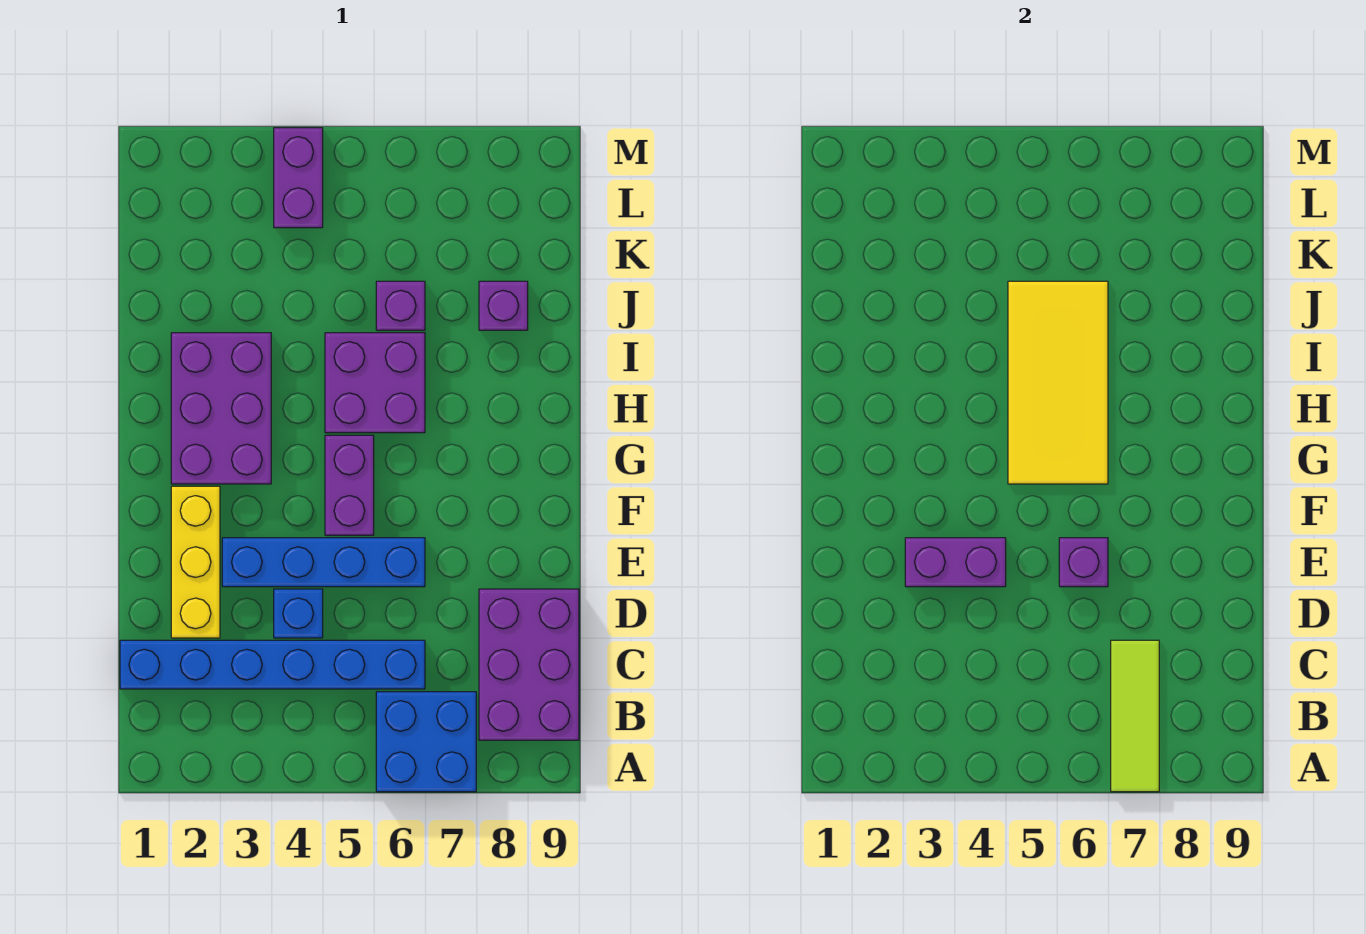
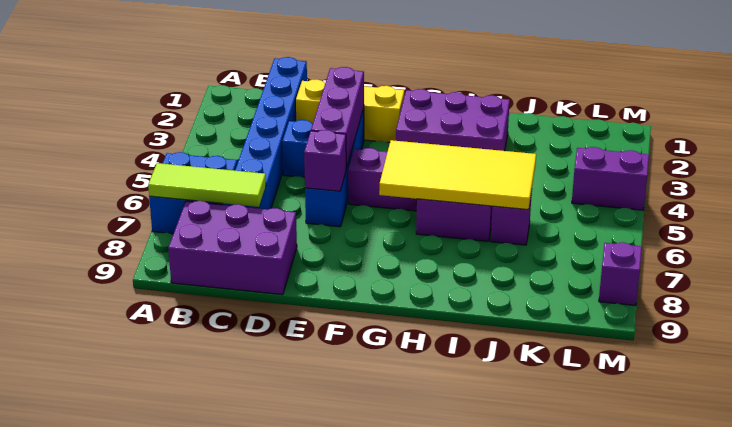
purple brick E3:E4 level 2 -> purple brick E3:E5 level 2
purple brick J8 level 1 -> purple brick M8 level 1

